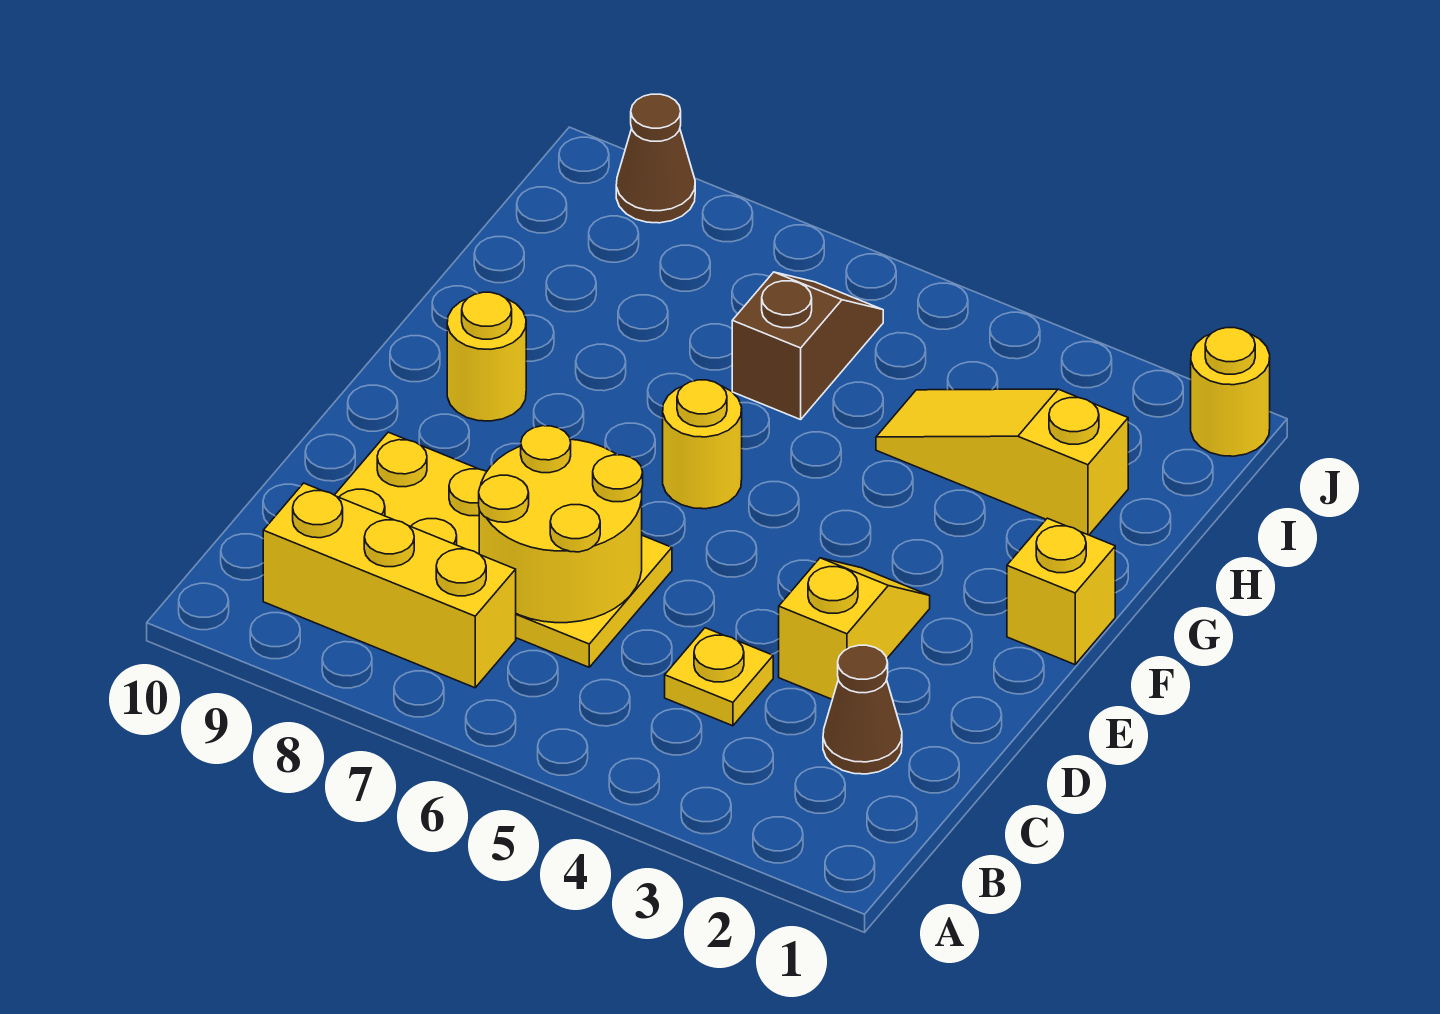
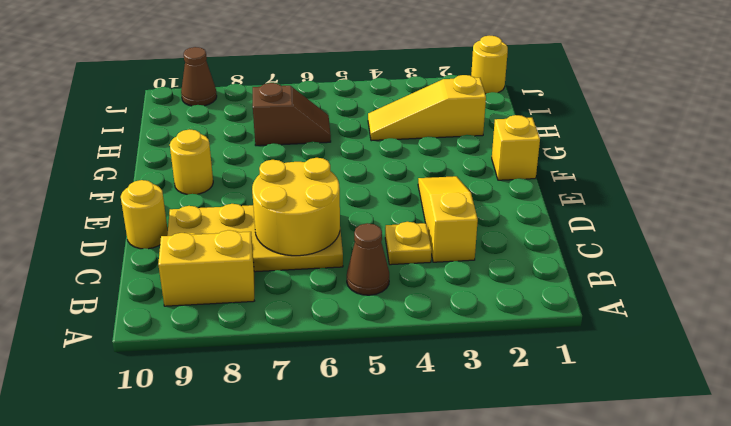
yellow brick B7:B9 level 1 -> yellow brick B8:B9 level 1
brown cone C2 level 1 -> brown cone B5 level 1
yellow slope D3:E3 level 1 top D -> yellow slope C3:E3 level 1 top C
yellow round brick F6 level 1 -> yellow round brick D10 level 1
brown slope H6:I6 level 1 top H -> brown slope H6:H7 level 1 top 7

